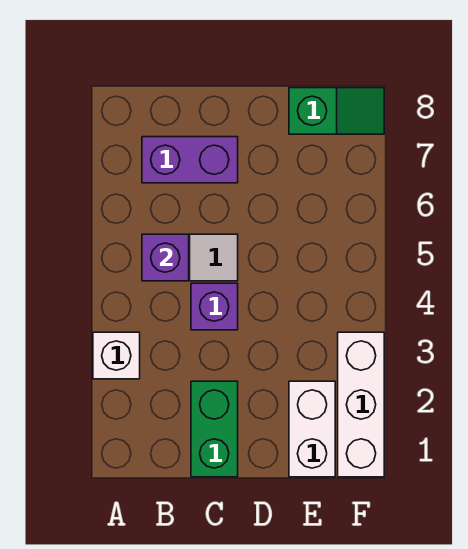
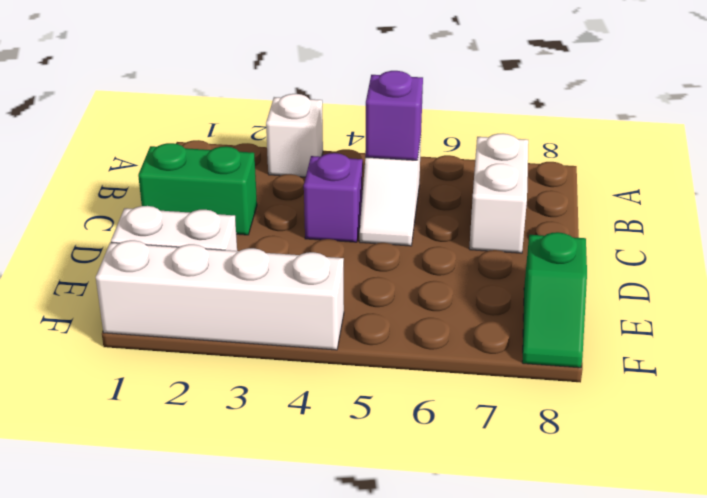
purple brick B7:C7 level 1 -> white brick B7:C7 level 1
white brick F1:F3 level 1 -> white brick F1:F4 level 1

